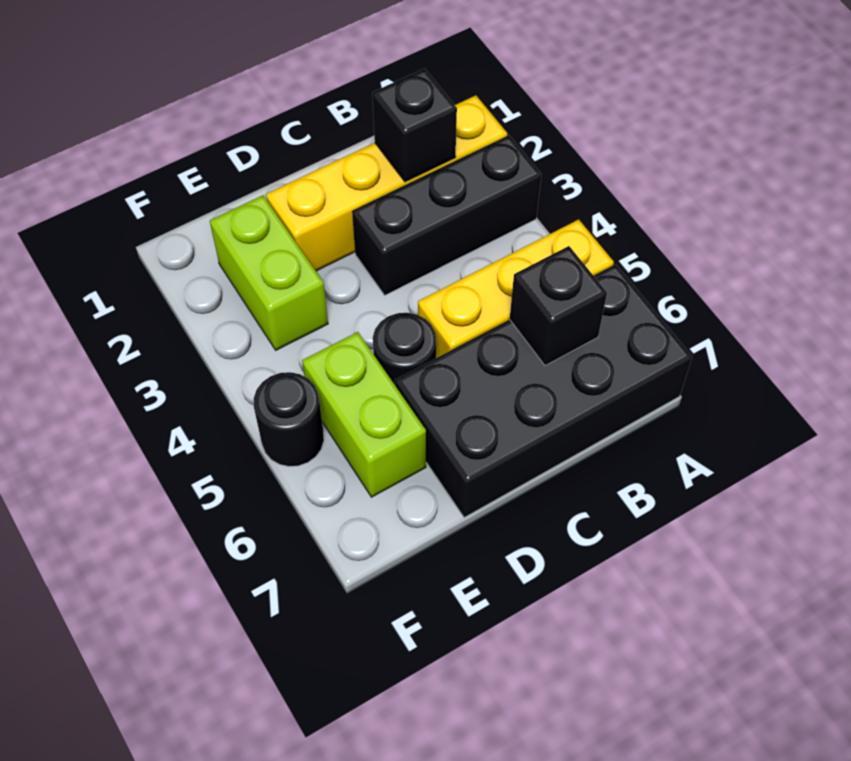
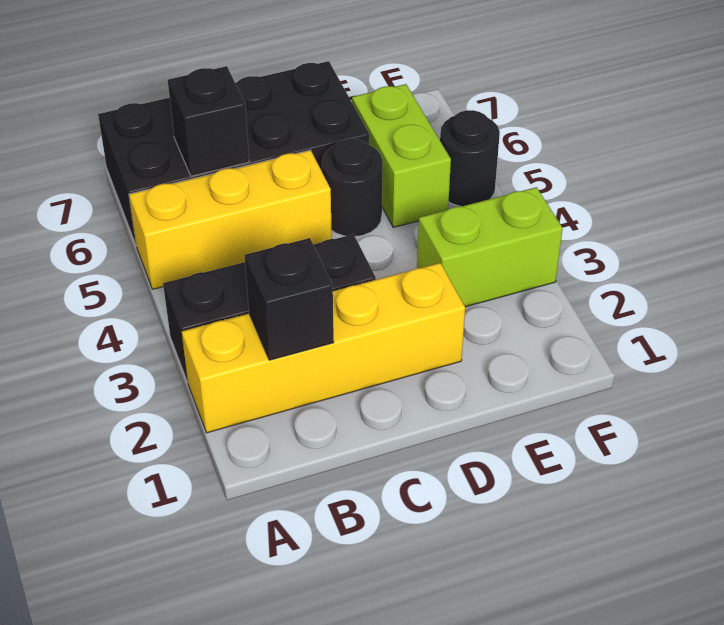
lime brick E2:E3 level 1 -> lime brick E3:F3 level 1

